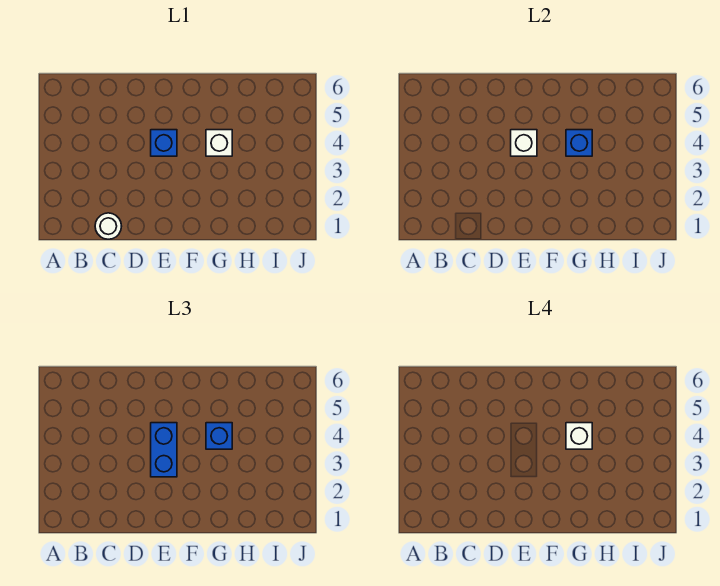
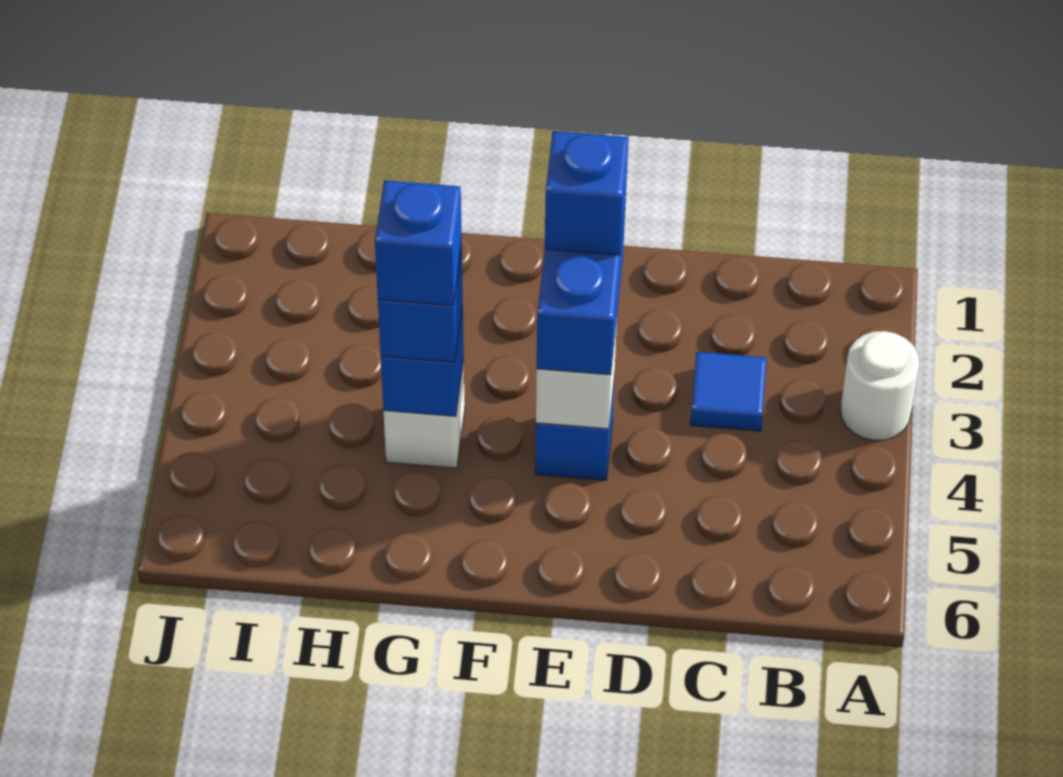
white round brick C1 level 1 -> white round brick A3 level 1
none -> blue tile C3 level 1
none -> blue brick E3 level 4
white brick G4 level 4 -> blue brick G4 level 4

